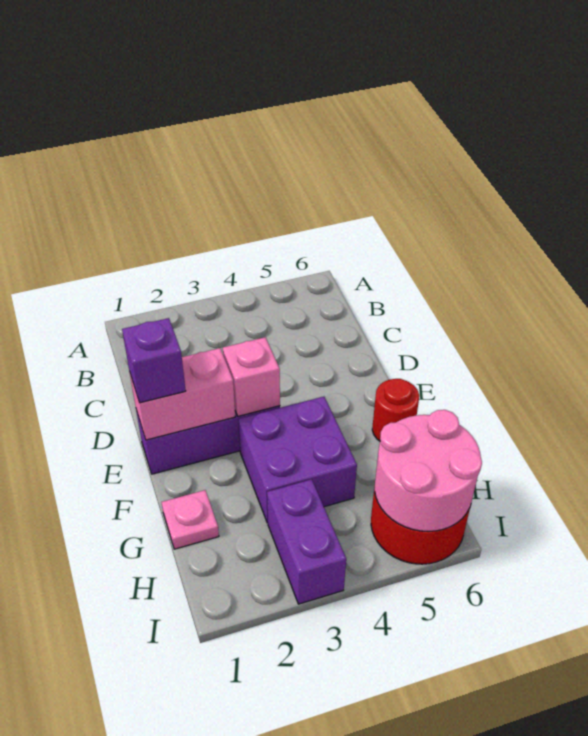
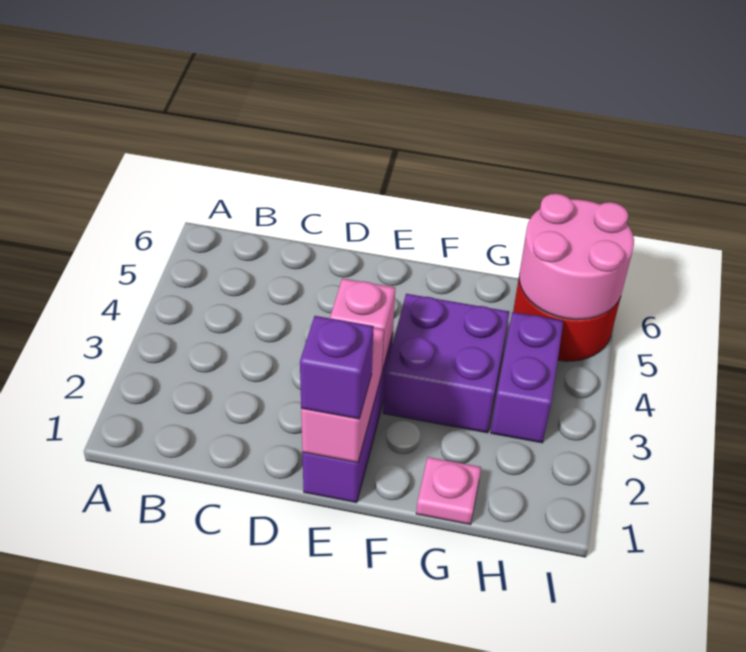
red round brick F6 level 1 -> none
purple brick H3:I3 level 1 -> purple brick H3:H4 level 1

